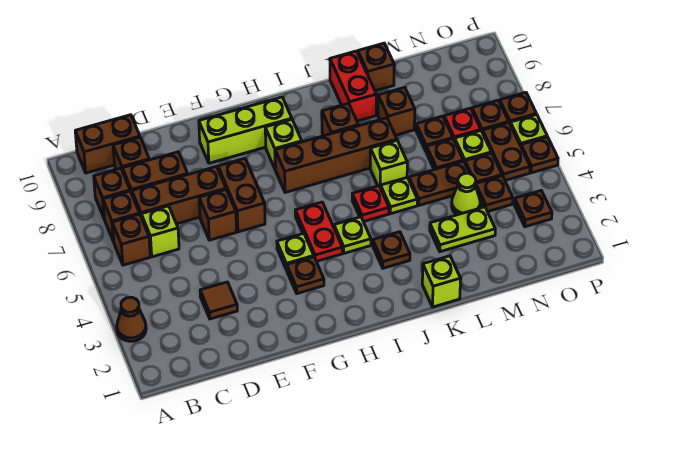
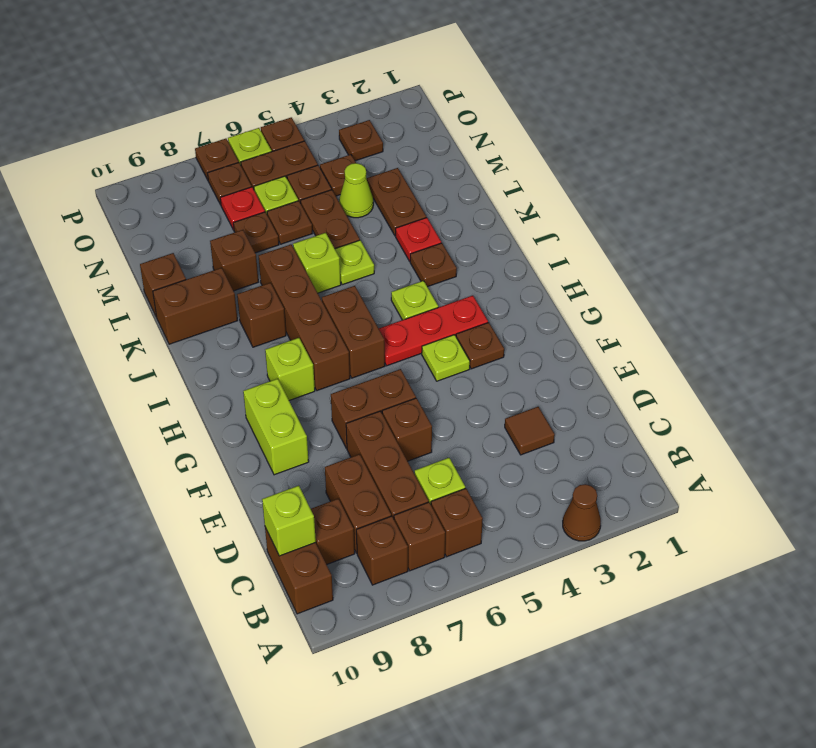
lime brick F9:H9 level 1 -> lime brick F9:G9 level 1
red plate H4:H5 level 1 -> red plate H3:H5 level 1
none -> brown brick H6:I6 level 1
red plate J5 level 1 -> red plate K3 level 1
lime brick K1 level 1 -> lime brick C10 level 2
red brick K9:K10 level 1 -> brown brick K9:K10 level 1
lime plate L3:M3 level 1 -> brown plate L3:M3 level 1

